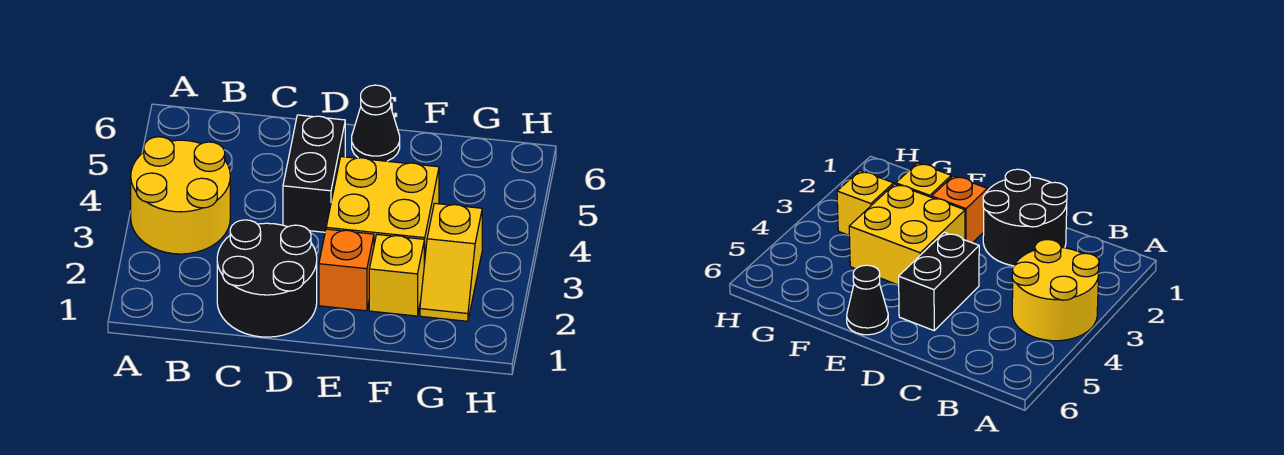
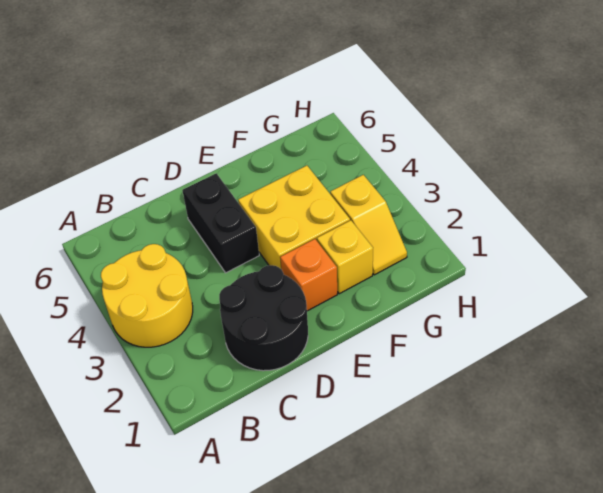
black cone E6 level 1 -> none

